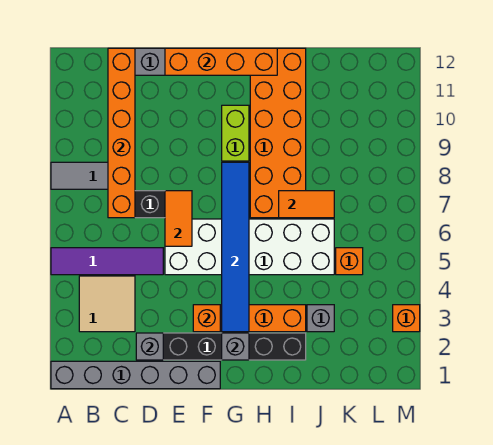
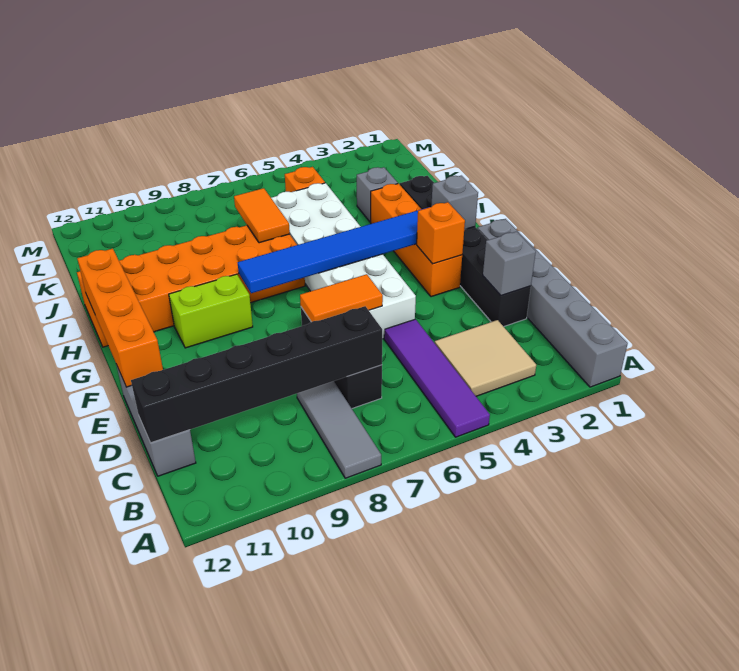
orange brick C7:C12 level 2 -> black brick C7:C12 level 2
orange brick M3 level 1 -> none

